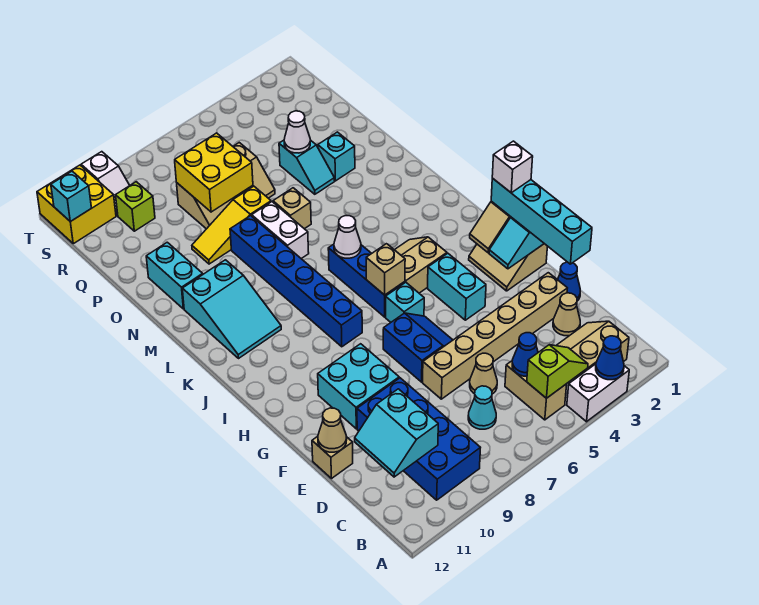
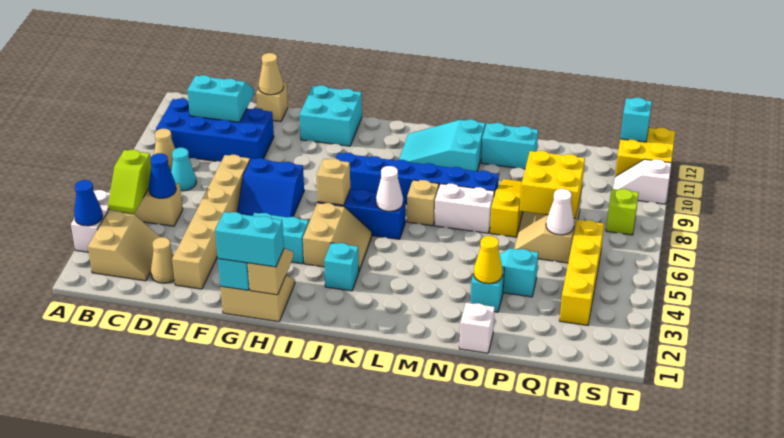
tan cone D6 level 1 -> tan cone B8 level 1
blue cone E1 level 1 -> none
cyan brick E1:H1 level 3 -> cyan brick G1:H1 level 3
cyan brick F9:G10 level 1 -> cyan brick G11:H12 level 1
white brick H1 level 4 -> white brick O1 level 1
cyan brick H6 level 1 -> cyan brick J3 level 1
tan brick N6 level 1 -> tan brick L7 level 1
none -> yellow cone O3 level 2
white cone P4 level 2 -> white cone Q6 level 2
none -> yellow brick R3:R6 level 1
lime brick R10 level 1 -> lime brick S8 level 1

